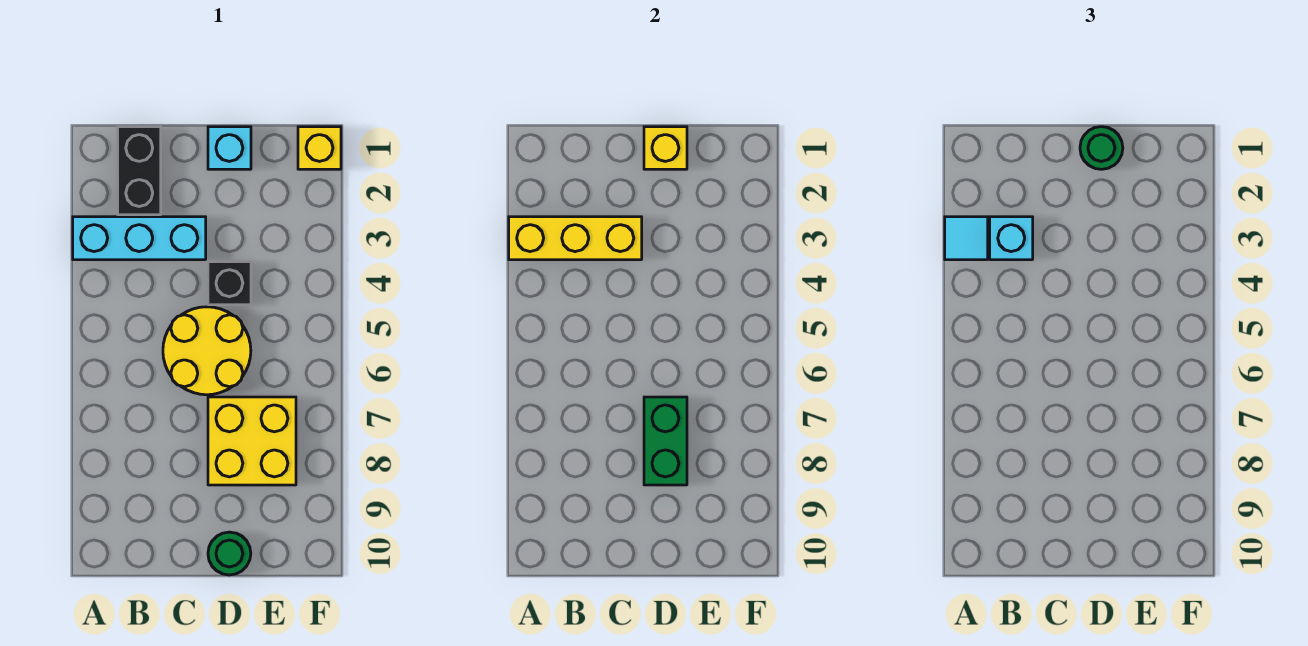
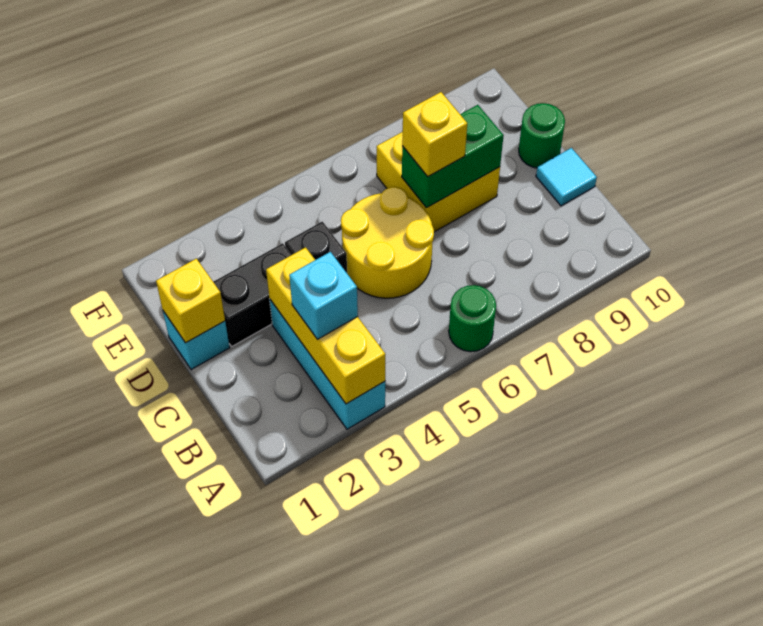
cyan tile A3 level 3 -> cyan tile C10 level 1
black brick B1:B2 level 1 -> black brick D2:D3 level 1
green round brick D1 level 3 -> green round brick A6 level 1
yellow brick F1 level 1 -> yellow brick D7 level 3

